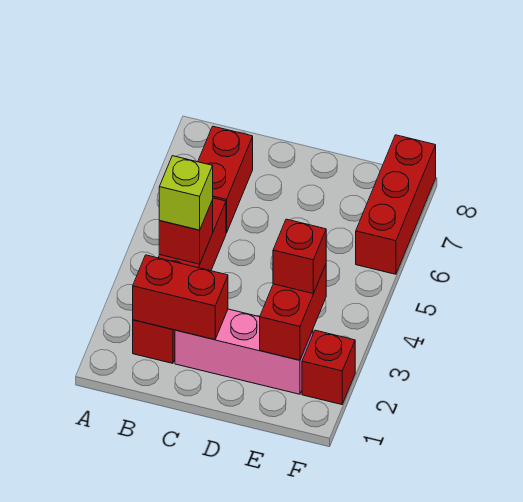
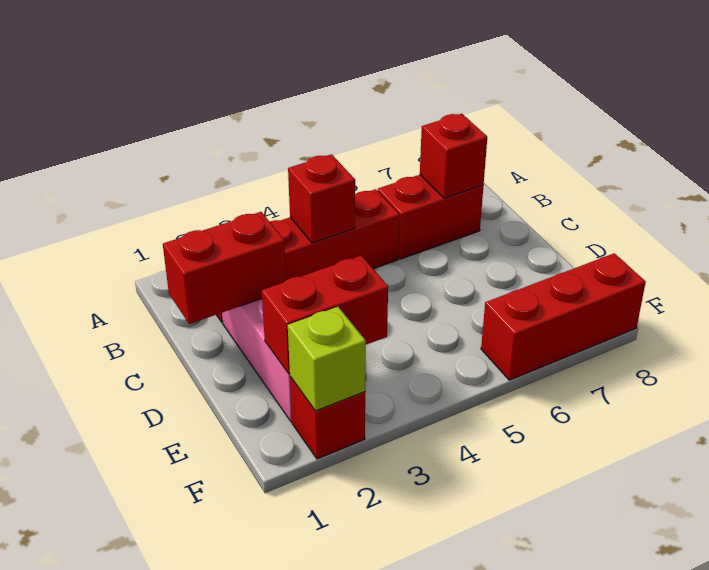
red brick B2:C2 level 2 -> red brick C1:C2 level 2
lime brick B4 level 3 -> lime brick F2 level 2
red brick E3 level 3 -> red brick B7 level 2

